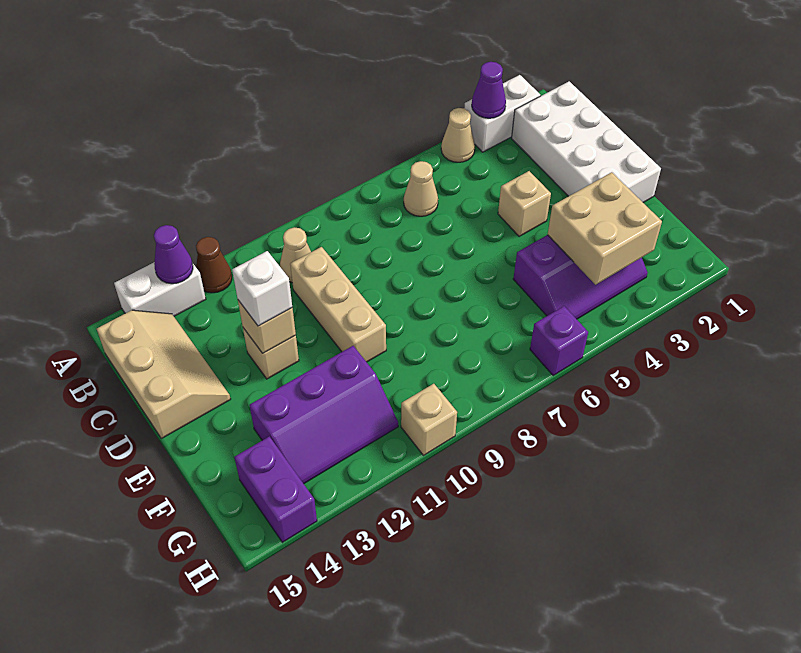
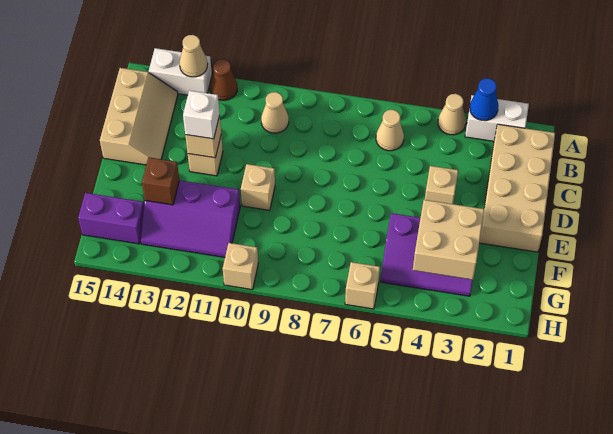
purple cone A3 level 2 -> blue cone A3 level 2
purple cone A13 level 2 -> tan cone A13 level 2
white brick B1:E2 level 1 -> tan brick B1:E2 level 1
tan brick C10:E10 level 1 -> tan brick E10 level 1
none -> brown brick F13 level 2
purple brick G14:H14 level 1 -> purple brick G14:G15 level 1
purple brick H6 level 1 -> tan brick H6 level 1

